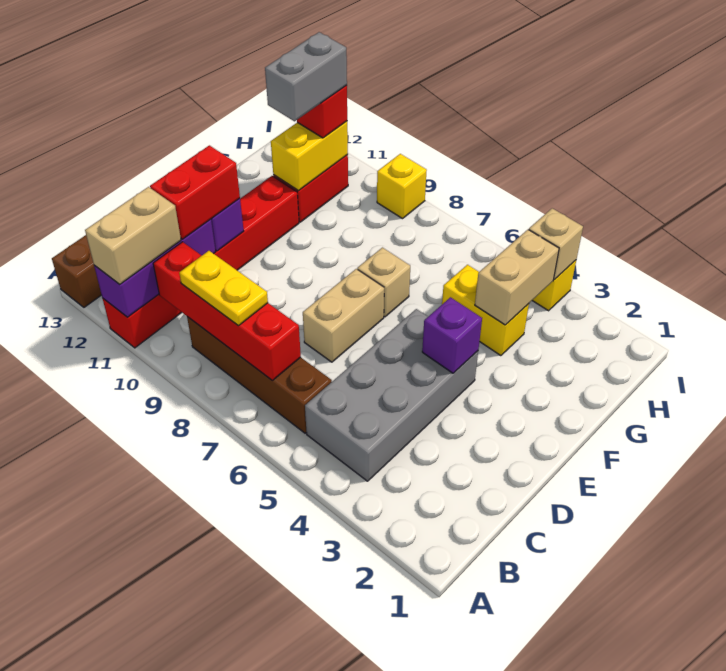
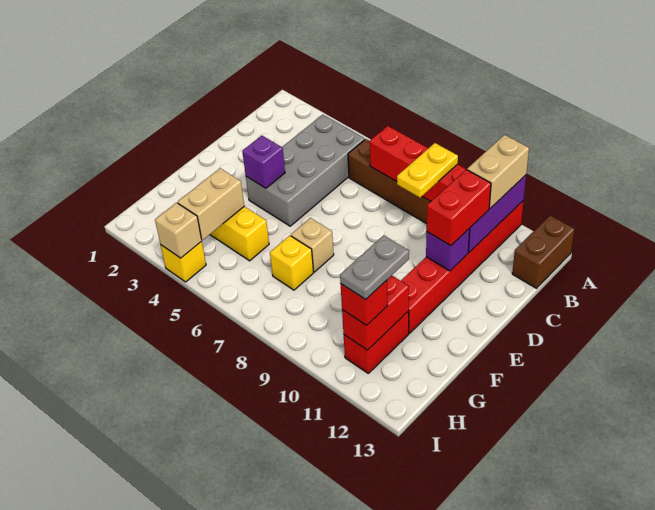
yellow plate B8:B9 level 3 -> yellow plate B9:C9 level 3
tan brick D7:E7 level 1 -> none
yellow brick G11:H11 level 2 -> red brick G11:H11 level 2
grey brick G11:H11 level 4 -> grey plate G11:H11 level 4
yellow brick I9 level 1 -> yellow brick G7 level 1

